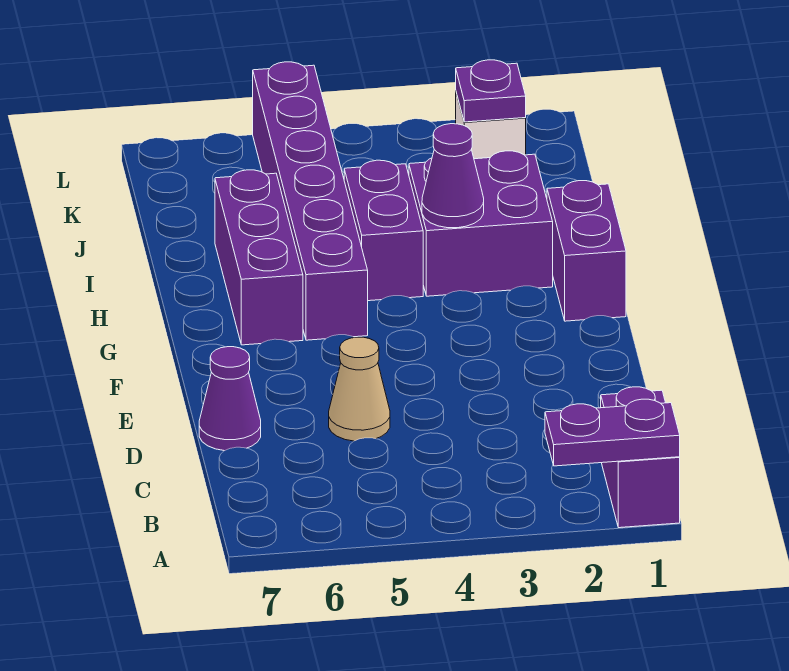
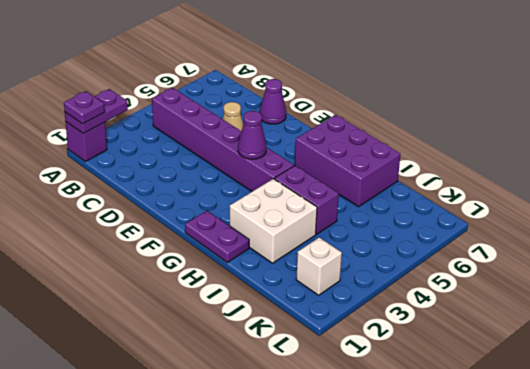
purple brick A1:B1 level 1 -> purple brick A1 level 1
purple brick G1:H1 level 1 -> purple plate G1:H1 level 1
purple brick G5:L5 level 1 -> purple brick B4:G4 level 1
purple brick G6:I6 level 1 -> purple brick G6:I7 level 1
purple brick H2:I3 level 1 -> white brick H2:I3 level 1
purple cone H3 level 2 -> purple cone F4 level 2
purple plate K2 level 2 -> purple plate A1 level 3

